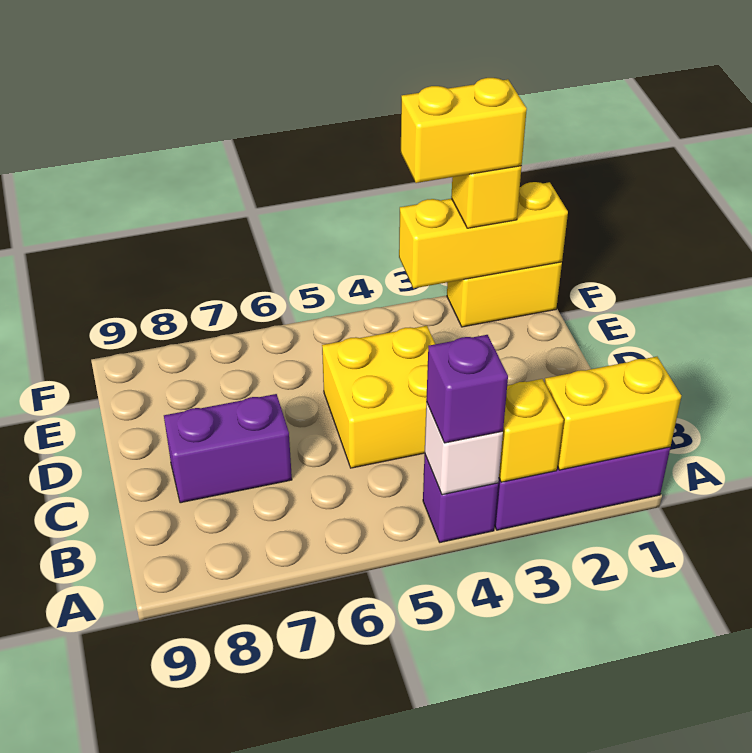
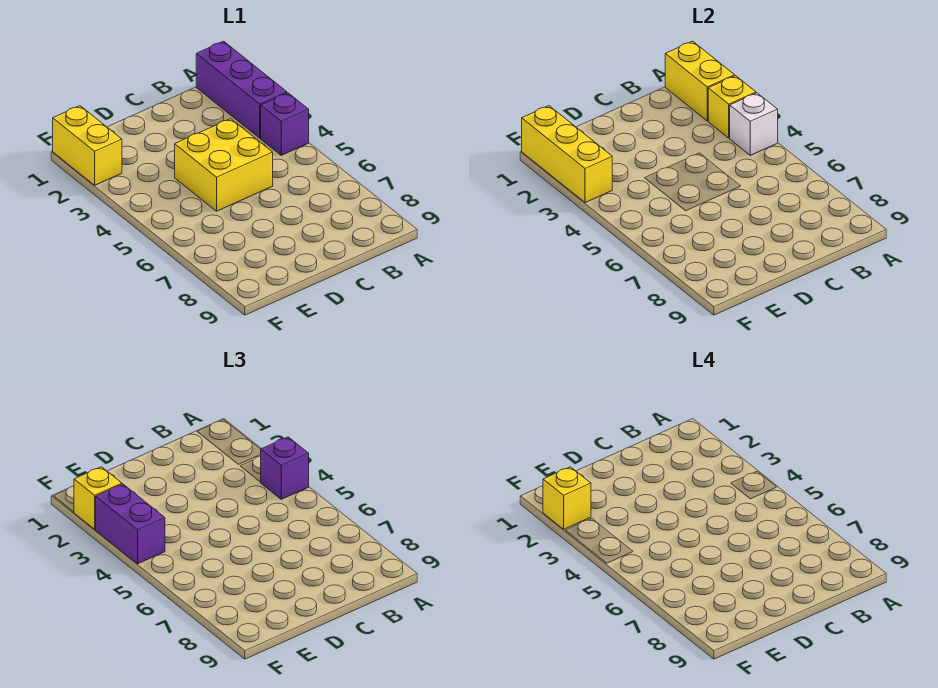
purple brick C7:C8 level 1 -> purple brick F3:F4 level 3
yellow brick F2:F3 level 4 -> yellow brick F2 level 4

